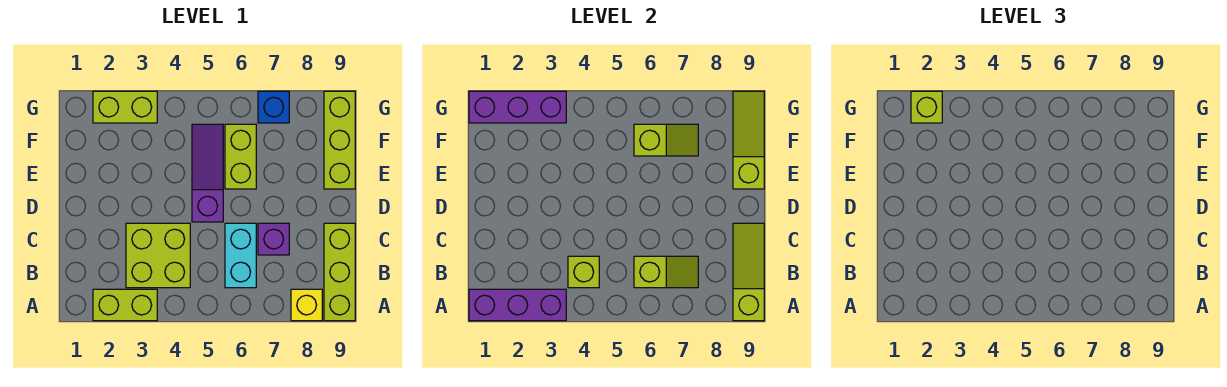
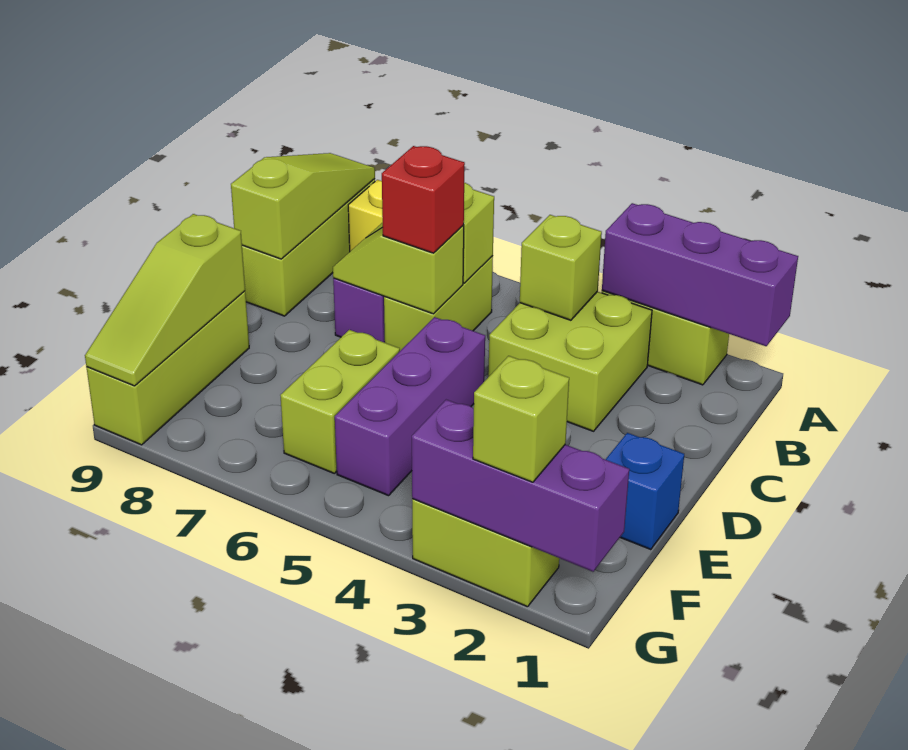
lime slope A9:C9 level 2 top A -> lime slope A9:C9 level 2 top C
cyan brick B6:C6 level 1 -> lime brick B6:C6 level 1
none -> red brick C6 level 3
purple slope D5:F5 level 1 top D -> purple brick D5:F5 level 1
lime slope F6:F7 level 2 top 6 -> lime slope C6:C7 level 2 top 6
blue brick G7 level 1 -> blue brick E1 level 1

